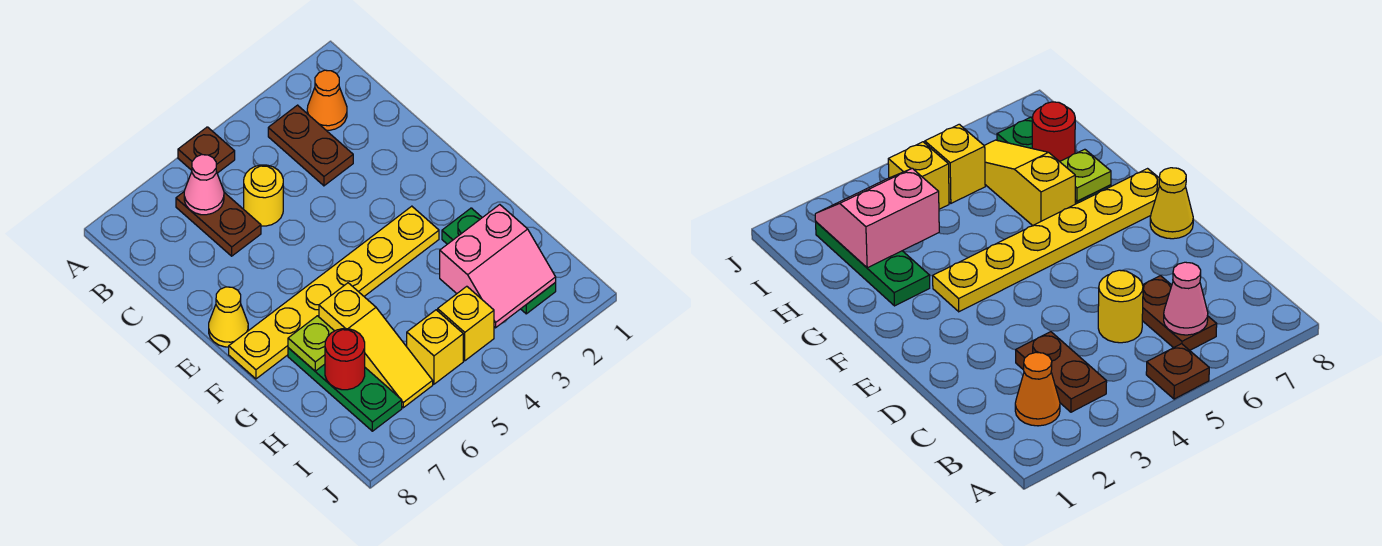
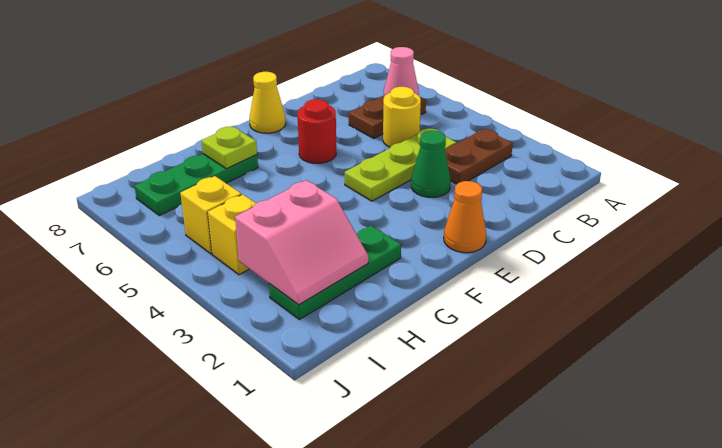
brown plate A5 level 1 -> none
orange cone B2 level 1 -> orange cone E1 level 1
none -> lime plate C4:E4 level 1
none -> green cone D3 level 1
yellow plate F3:F8 level 1 -> none
yellow slope G6:I6 level 1 top G -> none
pink slope H2:I3 level 2 top H -> pink slope H2:I3 level 2 top 3
red round brick H7 level 2 -> red round brick E6 level 1

